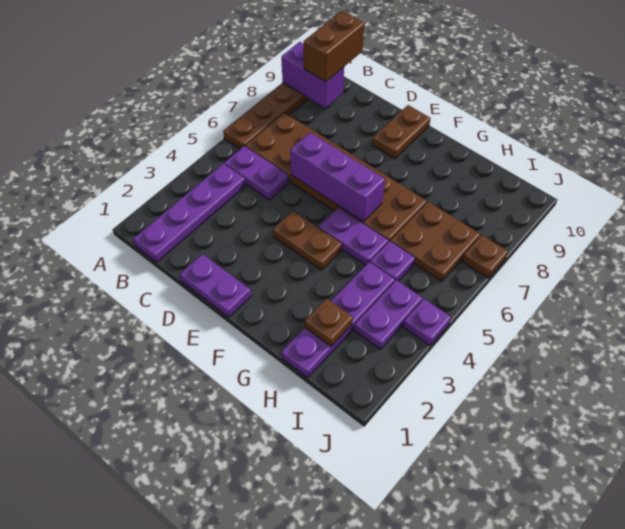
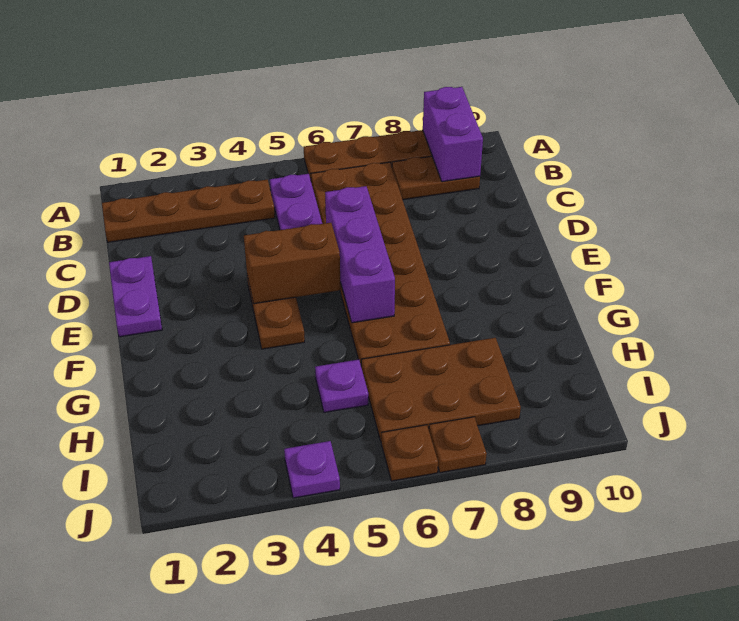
purple plate B1:B4 level 1 -> brown plate B1:B4 level 1
brown brick B9:B10 level 3 -> brown brick E4:E5 level 2
brown plate E9:E10 level 1 -> brown plate B8:B9 level 1
purple plate F5:G5 level 1 -> none
purple plate H1:H4 level 1 -> none
brown plate H2 level 2 -> brown plate J6 level 1
brown plate H6:I7 level 1 -> brown plate H6:I8 level 1
purple plate I3:I4 level 1 -> none

